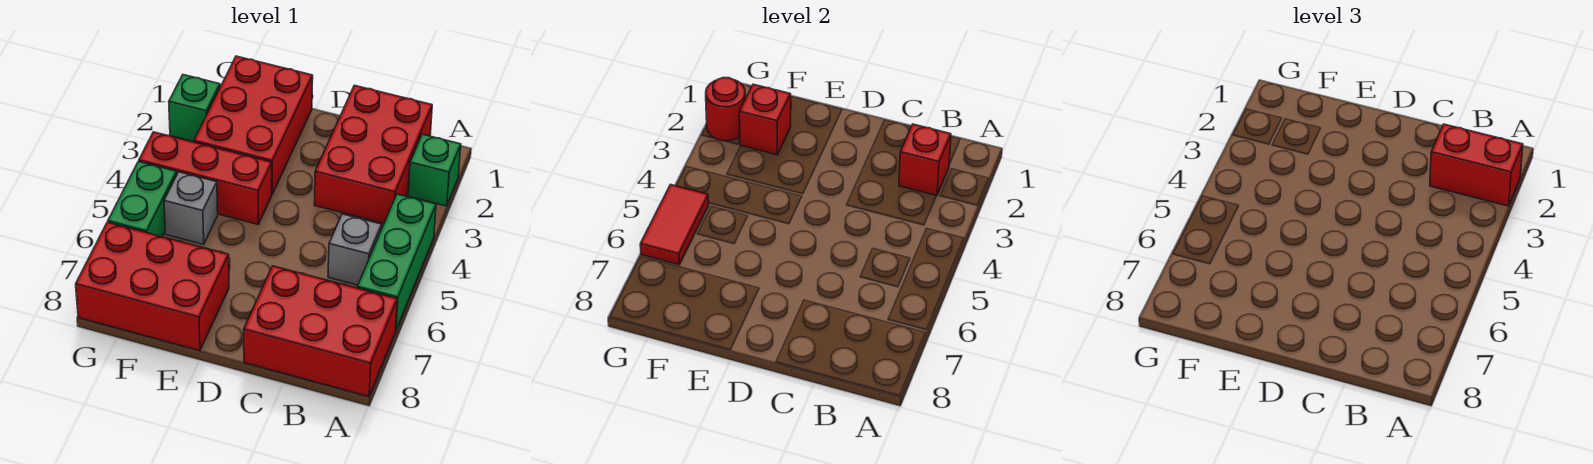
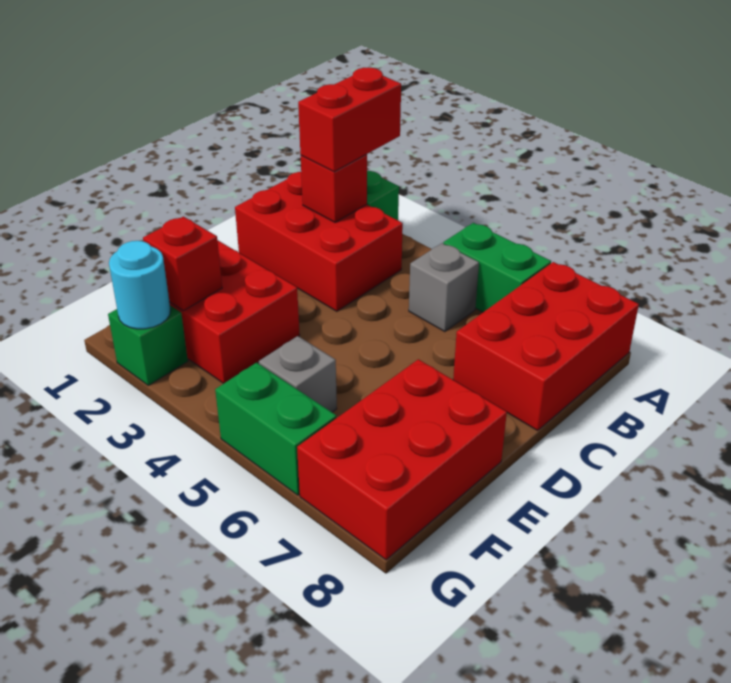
green brick A4:A6 level 1 -> green brick A5:A6 level 1
red brick E4:G4 level 1 -> none
red round brick G2 level 2 -> cyan round brick G2 level 2
red tile G5:G6 level 2 -> none

